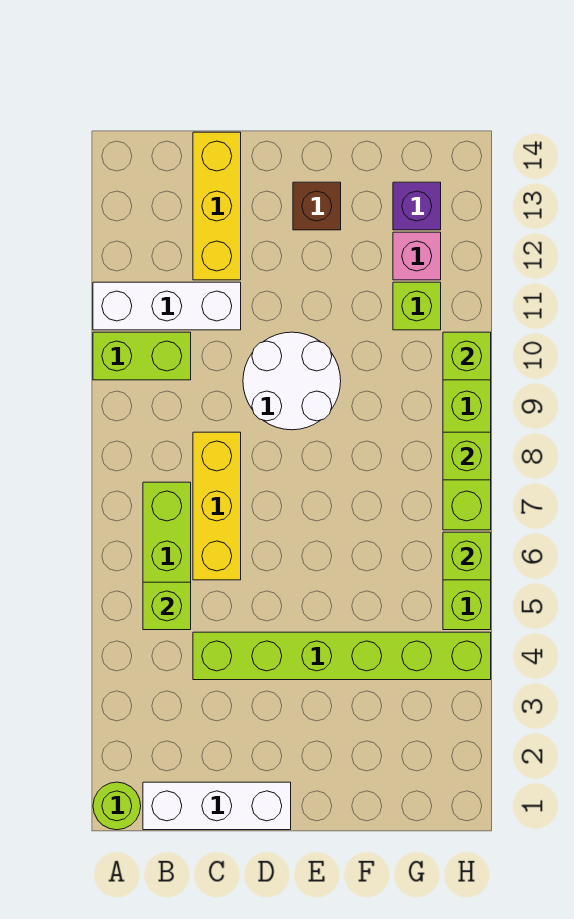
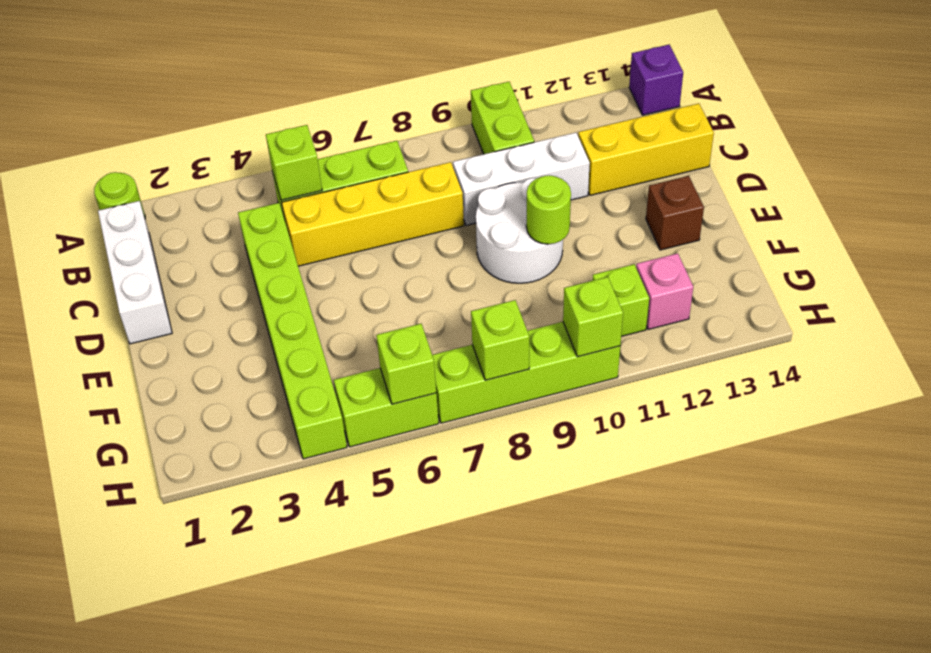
white brick A11:C11 level 1 -> white brick C9:C11 level 1
yellow brick C6:C8 level 1 -> yellow brick C5:C8 level 1
none -> lime round brick E10 level 2
purple brick G13 level 1 -> purple brick A14 level 1

